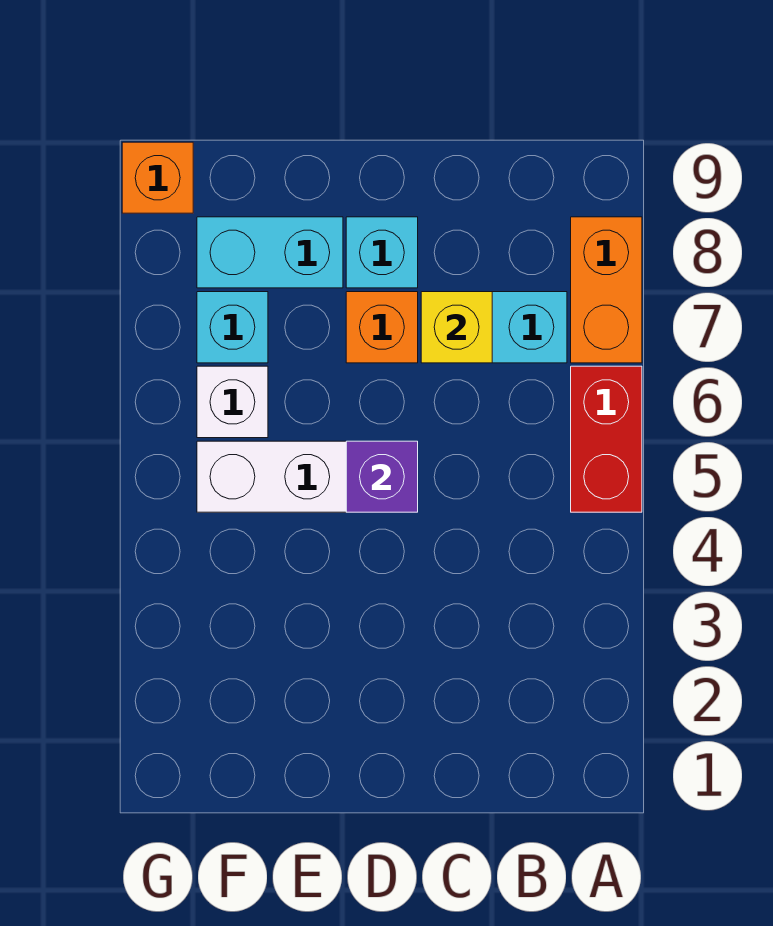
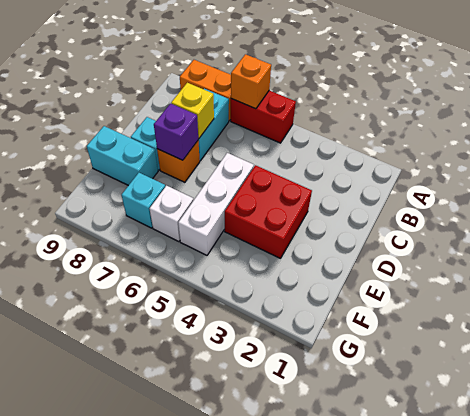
none -> red brick D3:E4 level 1
purple brick D5 level 2 -> purple brick D7 level 2
cyan brick E8:F8 level 1 -> cyan brick E8:E9 level 1
orange brick G9 level 1 -> orange brick A6 level 2

